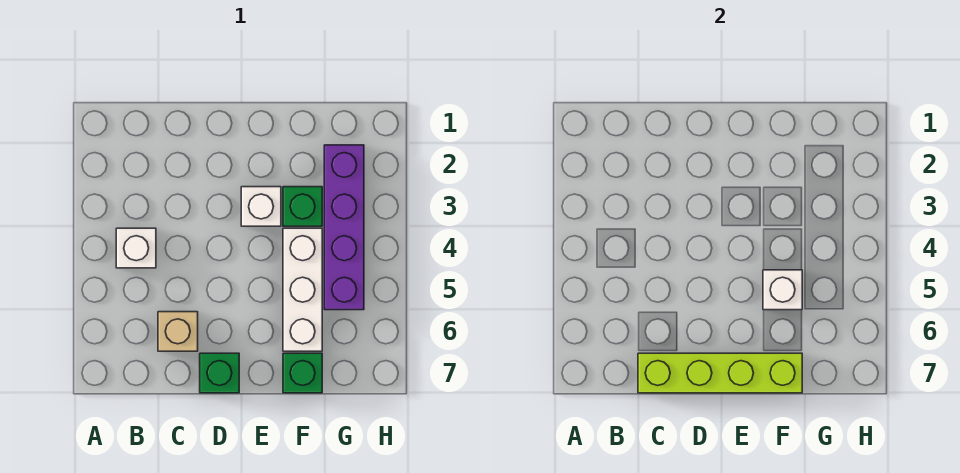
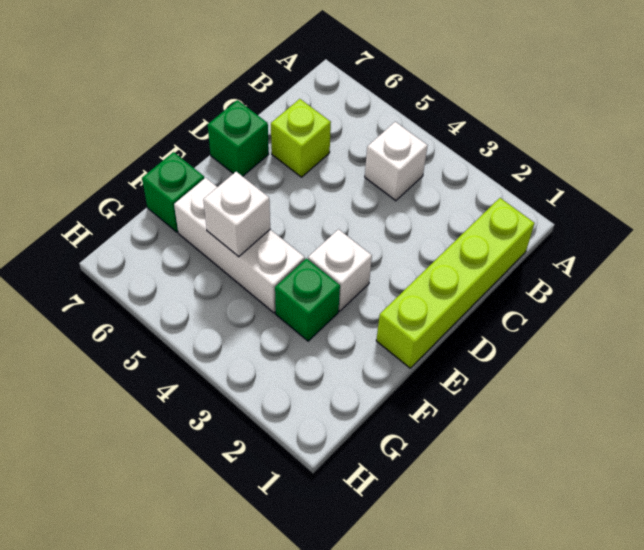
tan brick C6 level 1 -> lime brick C6 level 1
lime brick C7:F7 level 2 -> lime brick B1:E1 level 1
purple brick G2:G5 level 1 -> none

